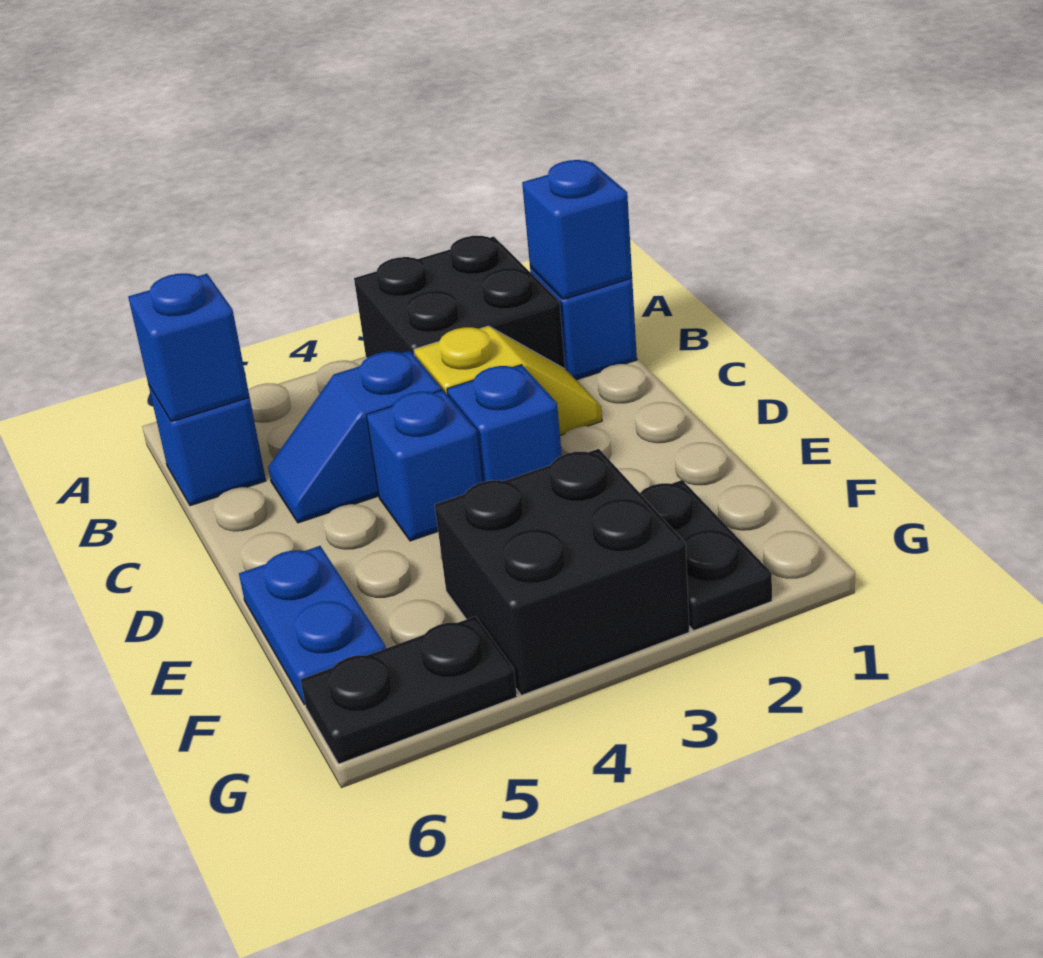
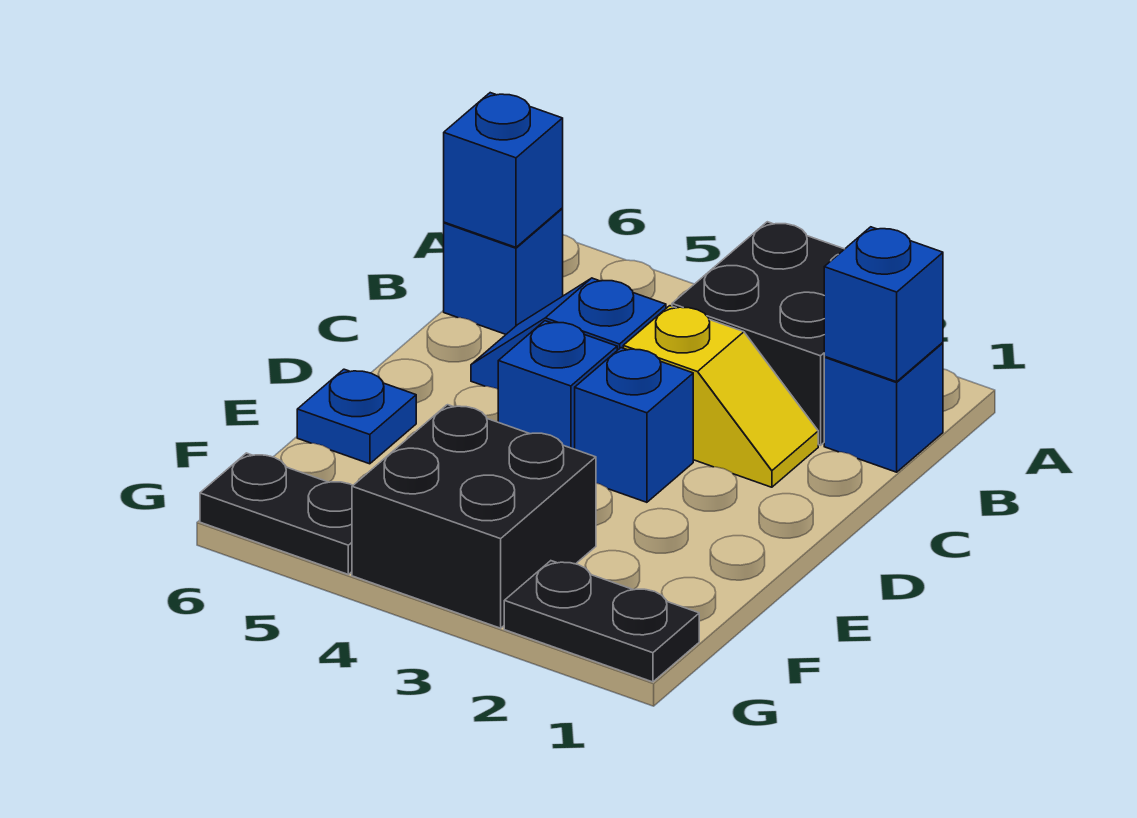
blue plate E6:F6 level 1 -> blue plate E6 level 1
black plate F2:G2 level 1 -> black plate G1:G2 level 1

